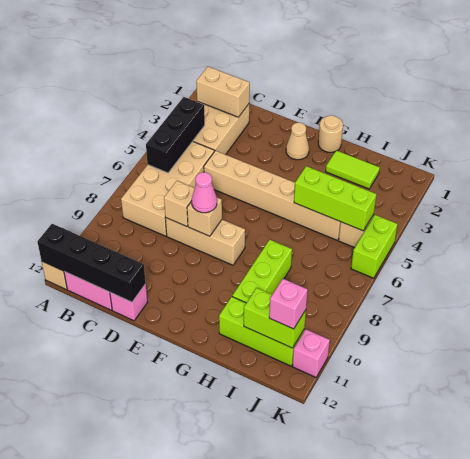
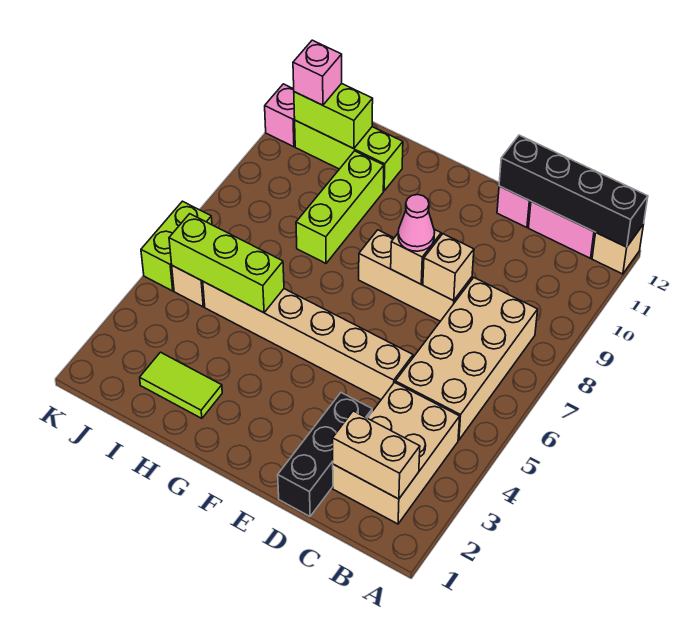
black brick B4:B6 level 2 -> black brick D1:D3 level 1
tan cone F2 level 1 -> none
tan round brick G1 level 1 -> none

